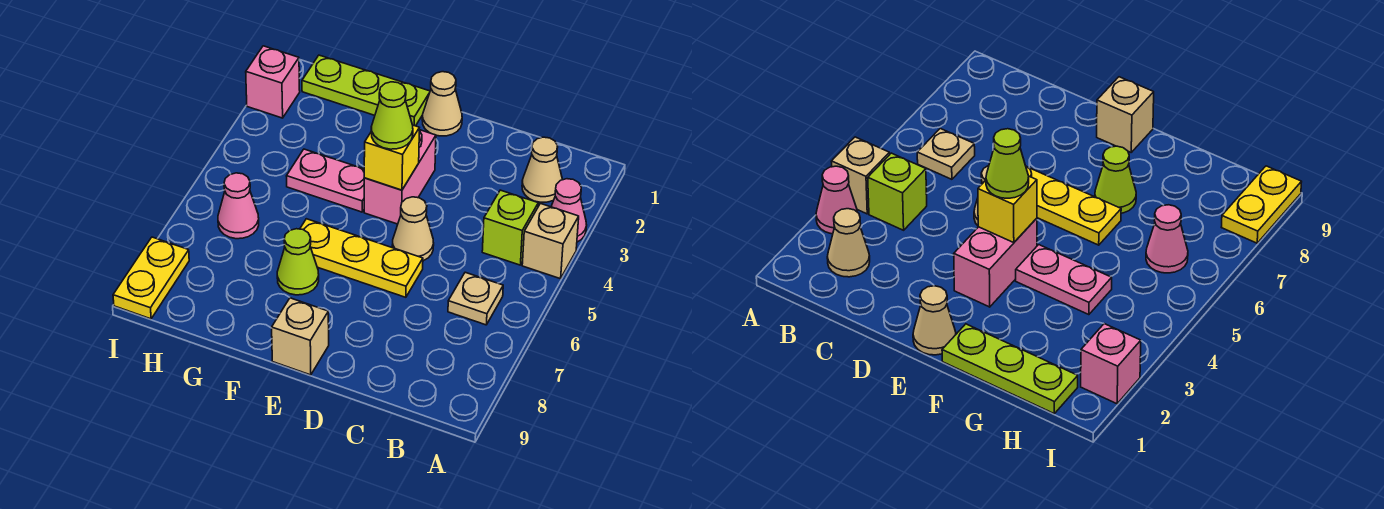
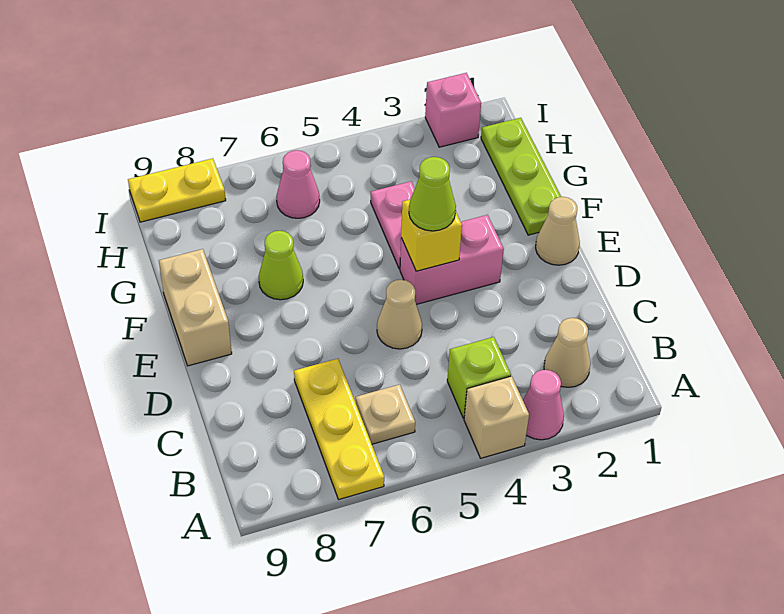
yellow plate D6:F6 level 1 -> yellow plate A7:C7 level 1
tan brick E9 level 1 -> tan brick E9:F9 level 1

